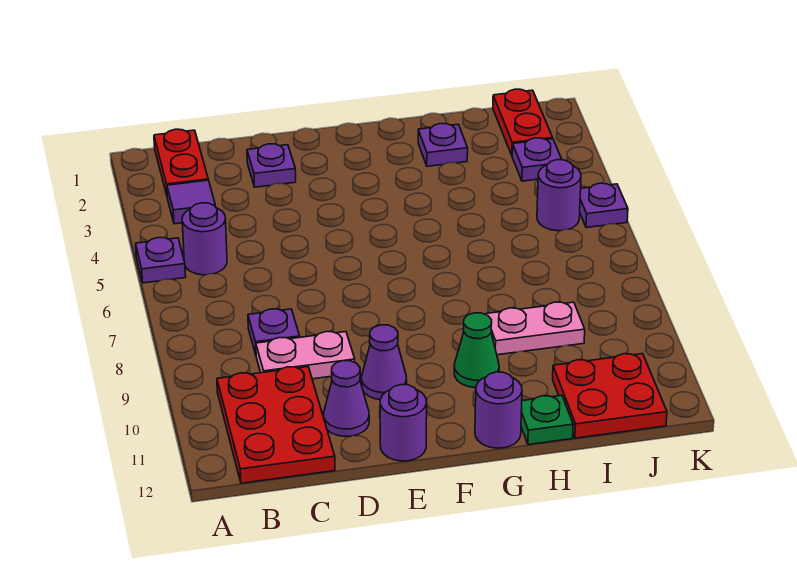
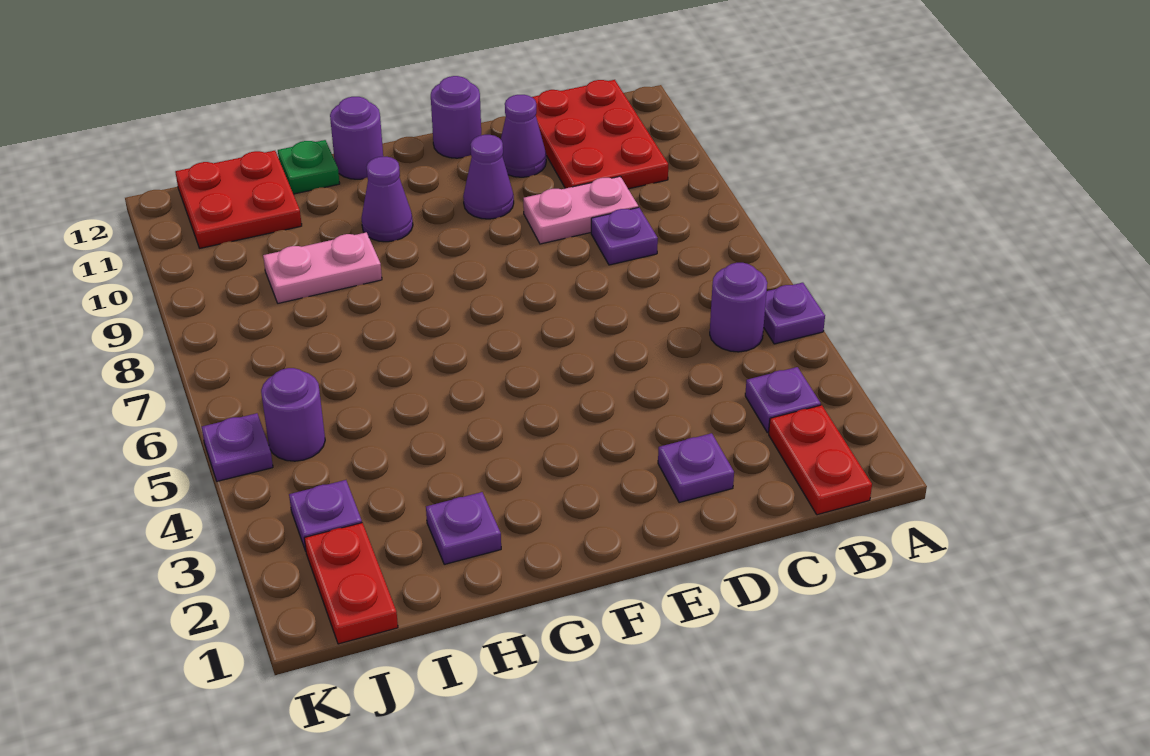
purple tile B3 level 1 -> purple plate B3 level 1
green cone G10 level 1 -> purple cone G10 level 1

